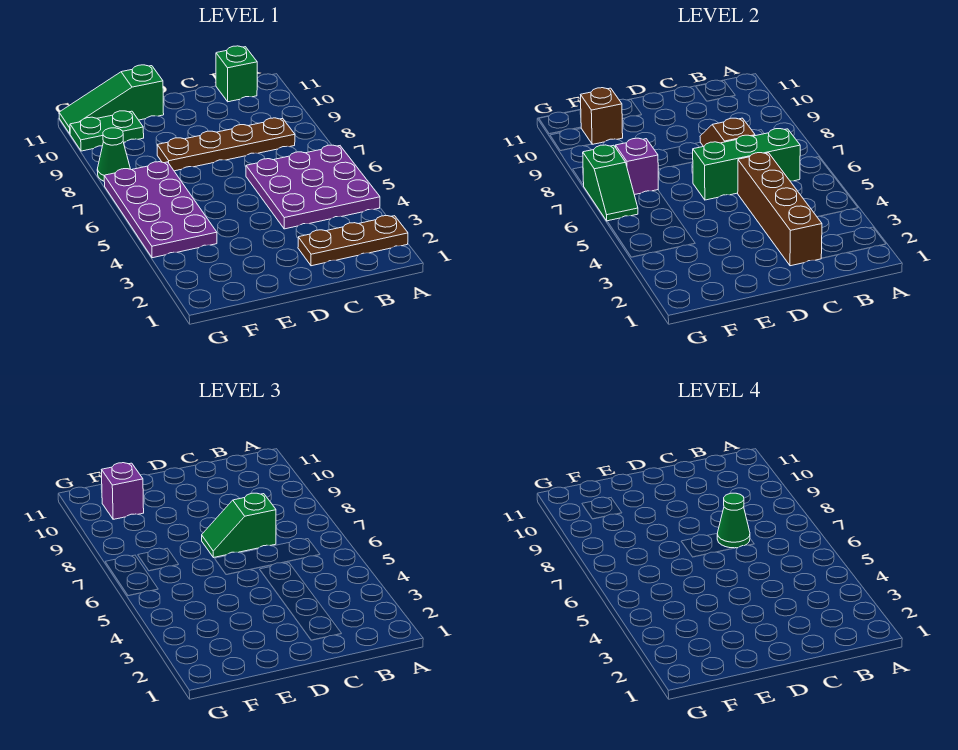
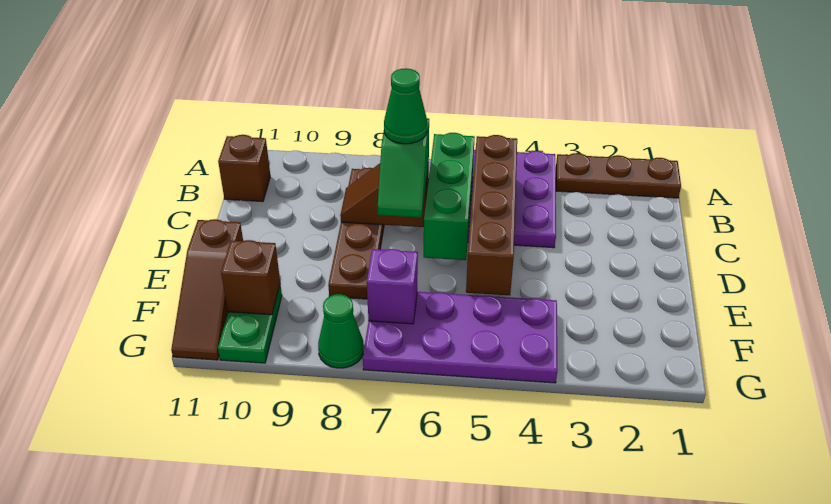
brown plate A2:C2 level 1 -> brown plate A1:A3 level 1
green brick B11 level 1 -> brown brick B11 level 1
brown brick C2:C5 level 2 -> brown brick B5:E5 level 2
green slope E11:G11 level 1 top E -> brown slope E11:G11 level 1 top E
purple brick F10 level 3 -> none
green slope G6:G7 level 2 top 7 -> none

